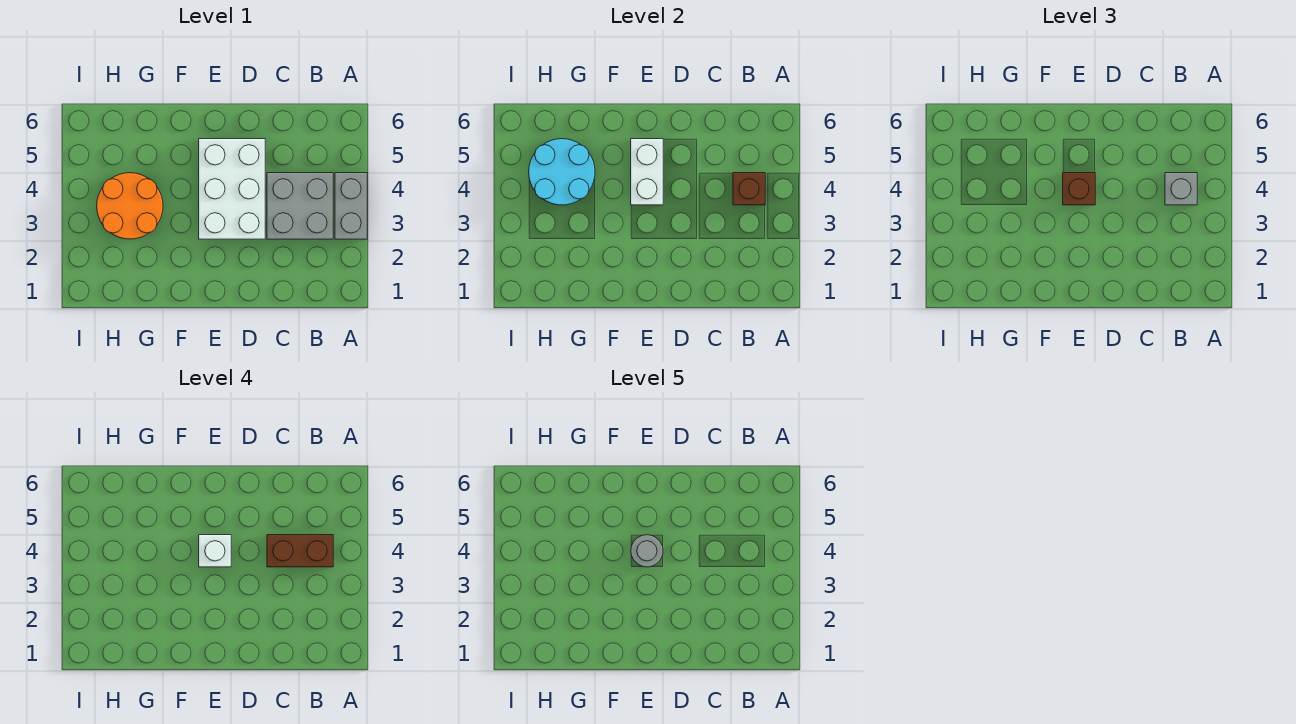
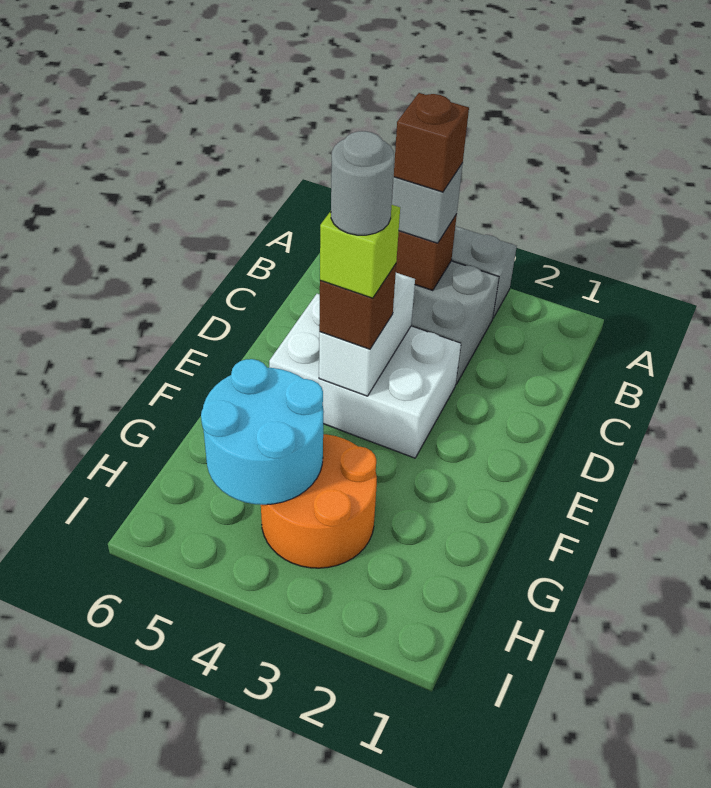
brown brick B4:C4 level 4 -> brown brick B4 level 4
white brick E4:E5 level 2 -> white brick D4:E4 level 2
white brick E4 level 4 -> lime brick E4 level 4

